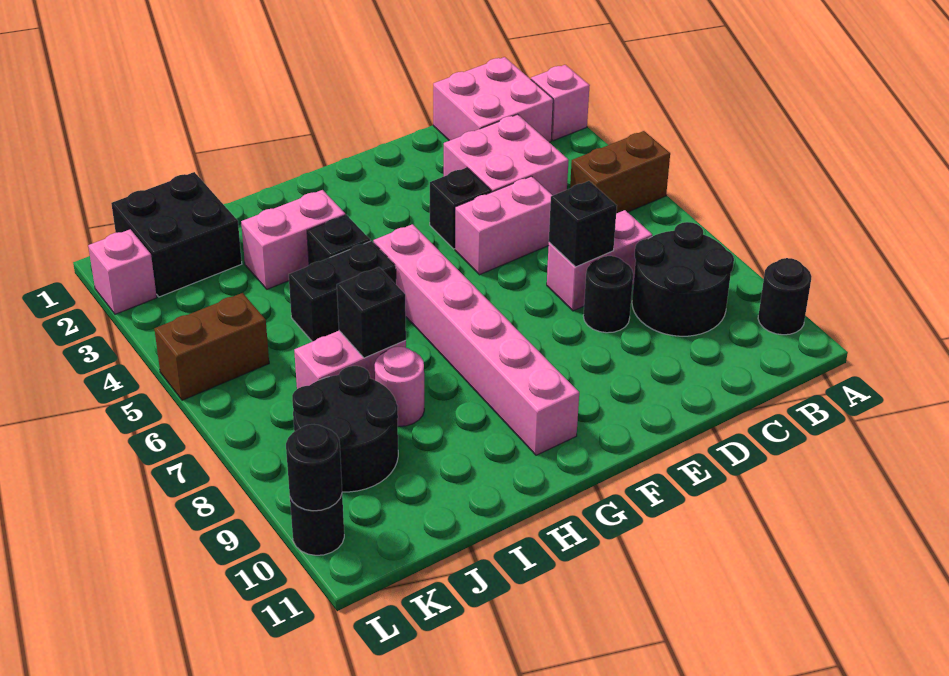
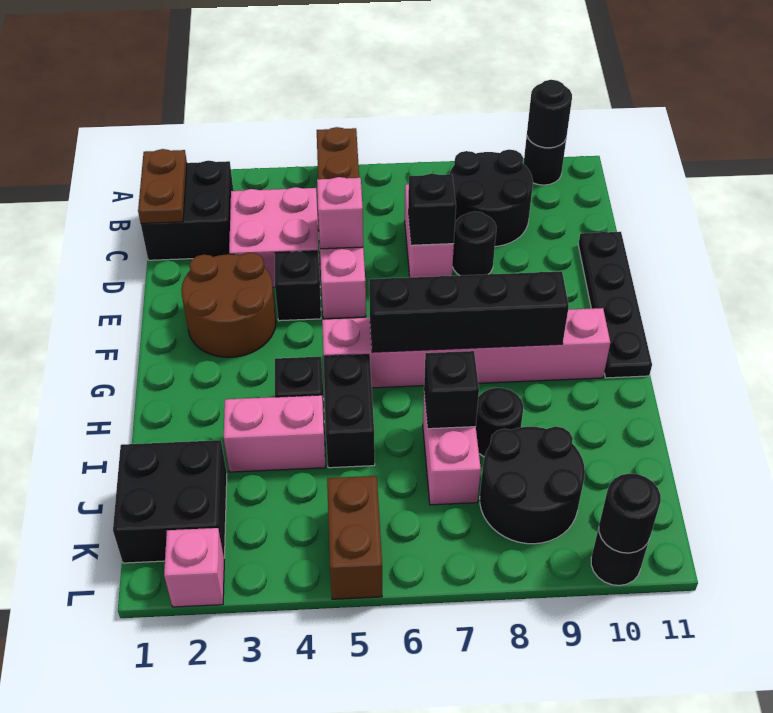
pink brick A2 level 1 -> pink brick D5 level 2
none -> black round brick A10 level 2
pink brick B1:C2 level 1 -> black brick B1:C2 level 1
none -> brown plate B1:C1 level 2
none -> black plate D11:G11 level 1
none -> brown round brick E2:F3 level 1
none -> black brick G6:G9 level 2
pink brick H3:I3 level 1 -> pink brick I3:I4 level 1
pink round brick I8 level 1 -> black round brick I8 level 1

